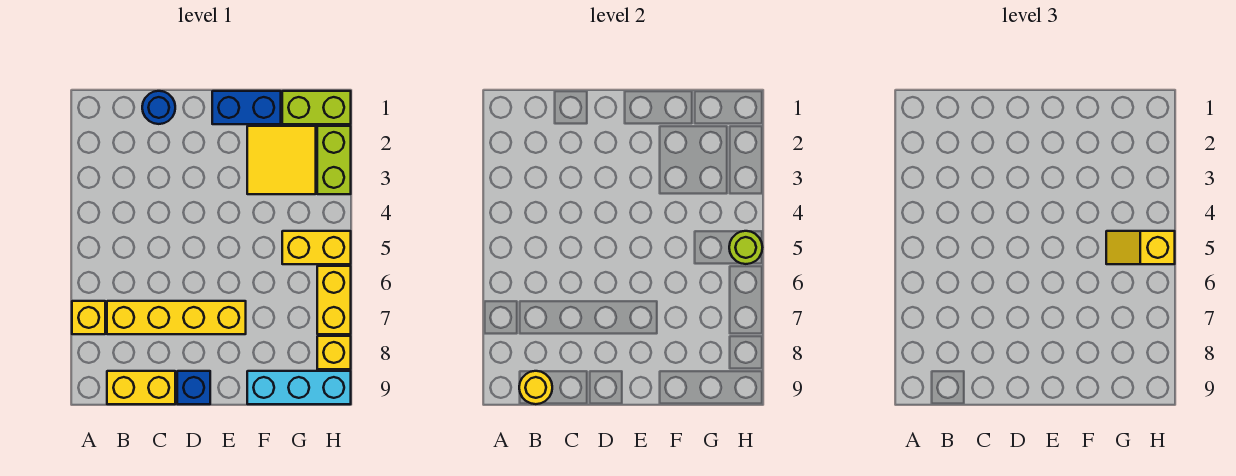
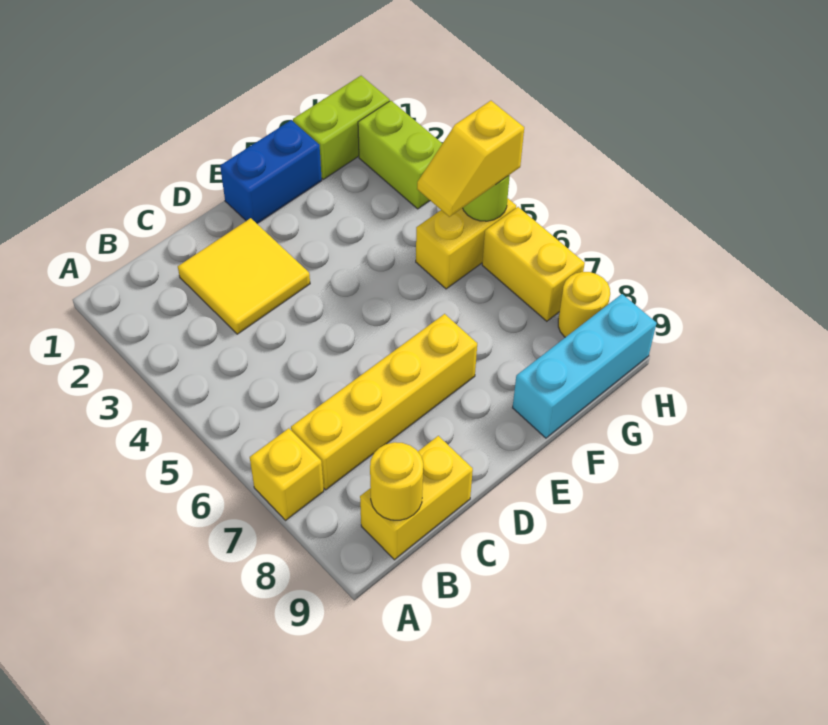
blue round brick C1 level 1 -> none
blue brick D9 level 1 -> none
yellow tile F2:G3 level 1 -> yellow tile C2:D3 level 1
yellow brick H8 level 1 -> yellow round brick H8 level 1

